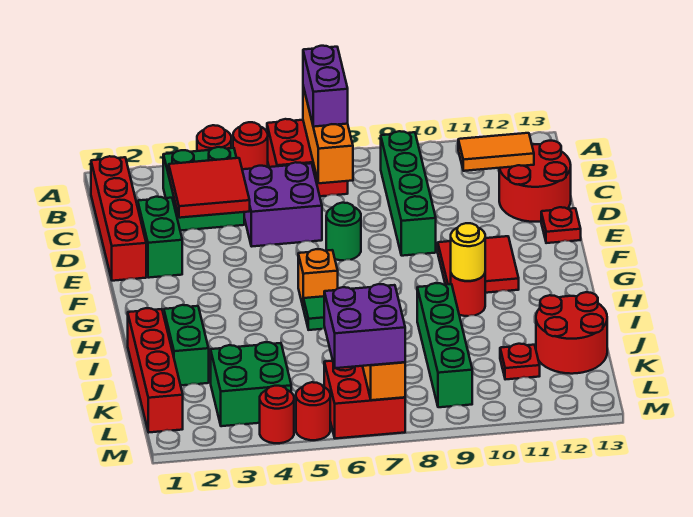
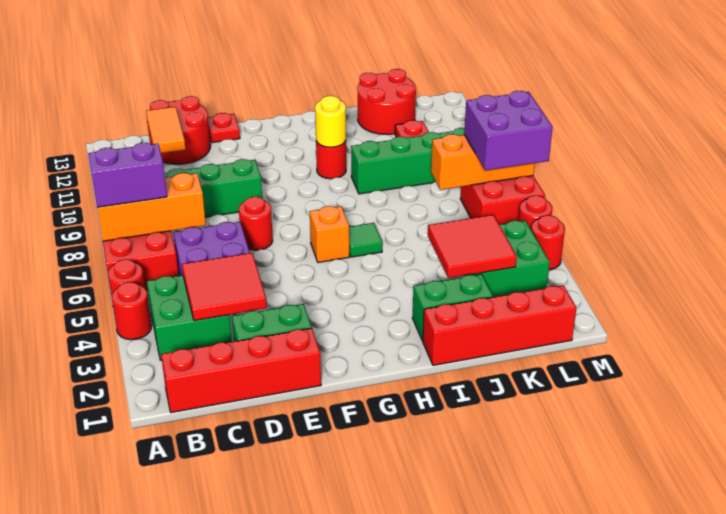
green round brick E7 level 1 -> red round brick E7 level 1
red tile F10:G11 level 1 -> red tile J3:K4 level 2

